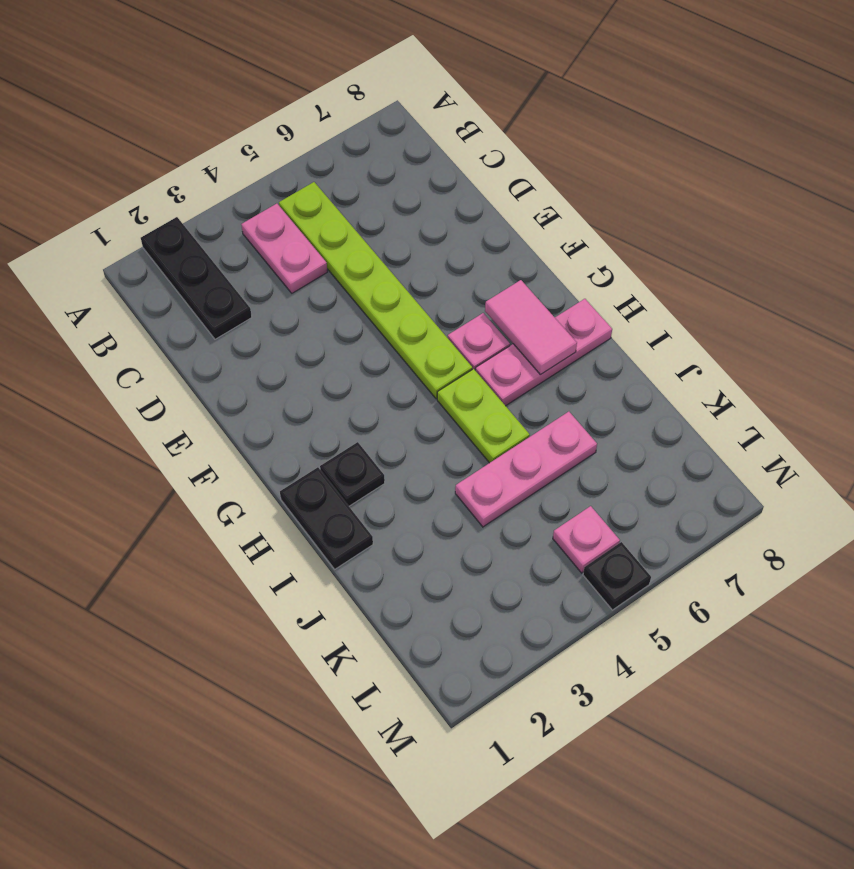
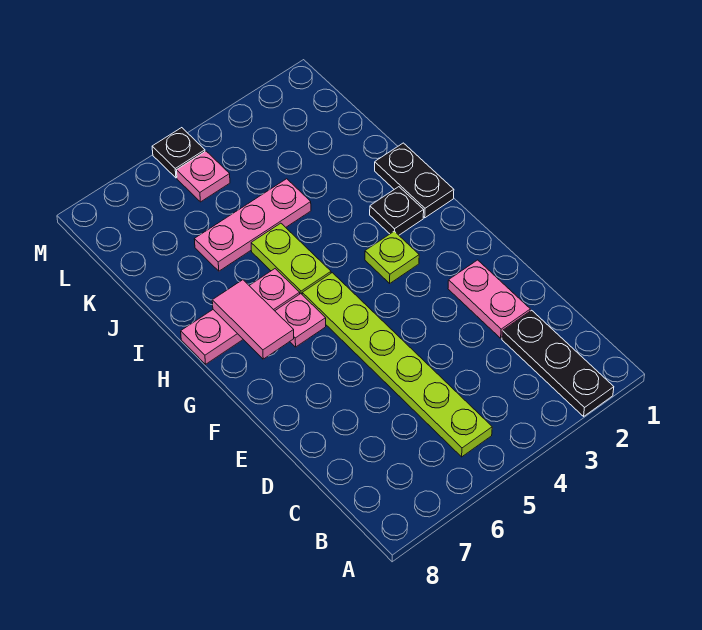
pink plate B4:C4 level 1 -> pink plate D2:E2 level 1
none -> lime plate G3 level 1

